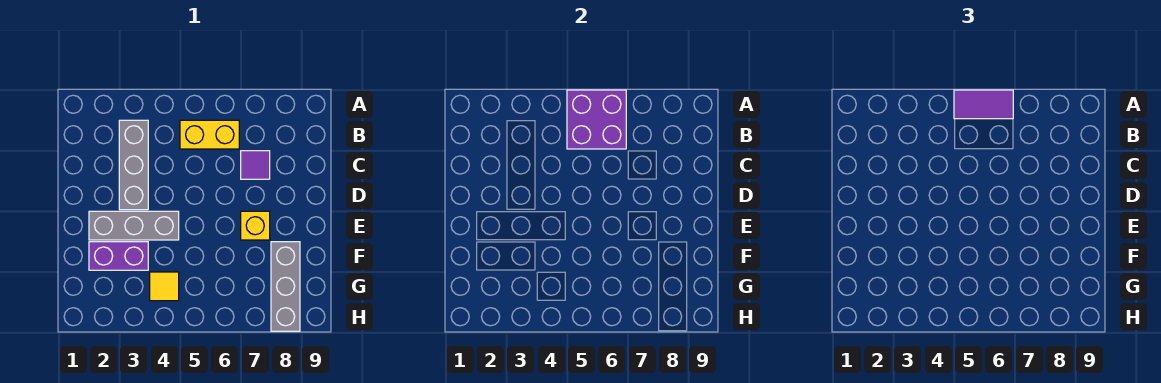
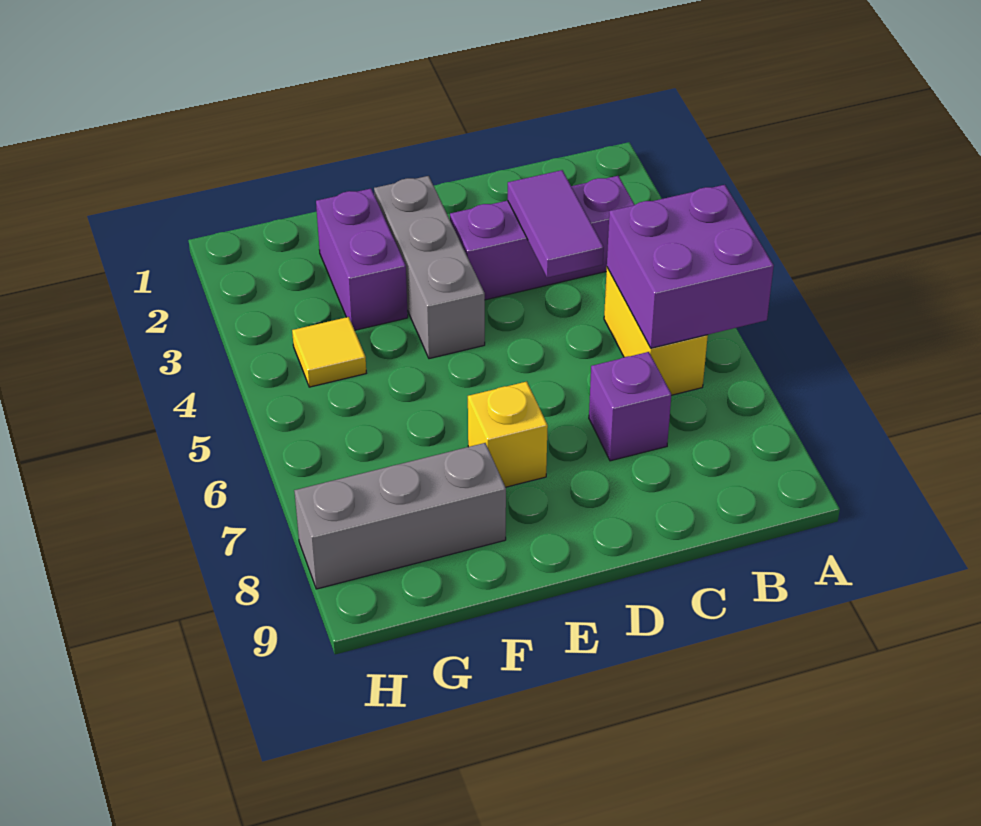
purple tile A5:A6 level 3 -> purple tile C3:C4 level 2
grey brick B3:D3 level 1 -> purple brick B3:D3 level 1
purple tile C7 level 1 -> purple brick C7 level 1

